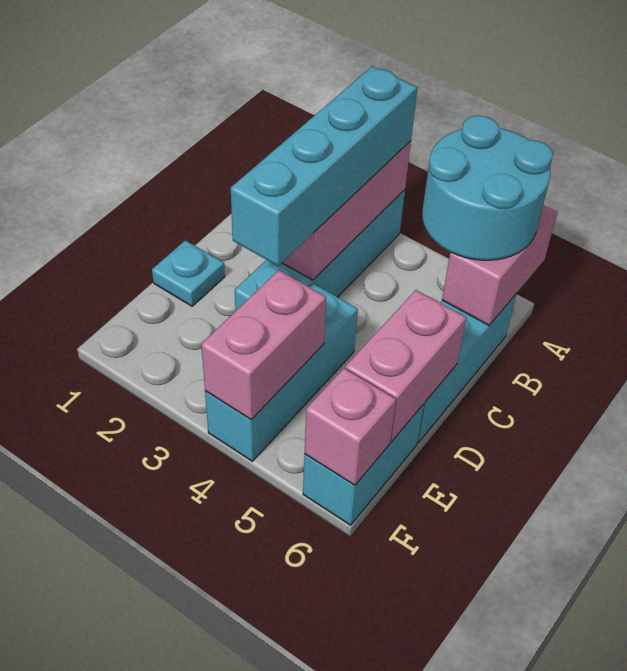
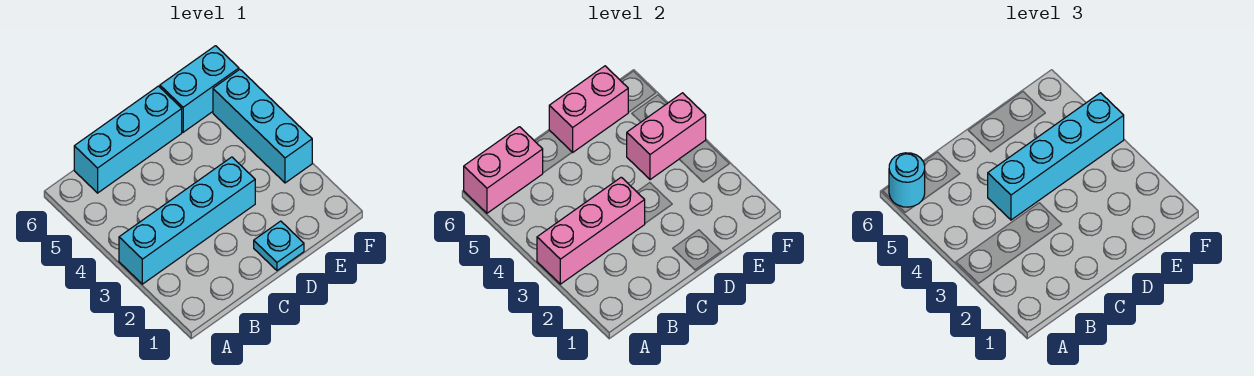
cyan brick A3:D3 level 3 -> cyan brick C4:F4 level 3
cyan round brick A5:B6 level 3 -> cyan round brick A6 level 3
cyan brick D4:F4 level 1 -> cyan brick F3:F5 level 1
pink brick F6 level 2 -> none

